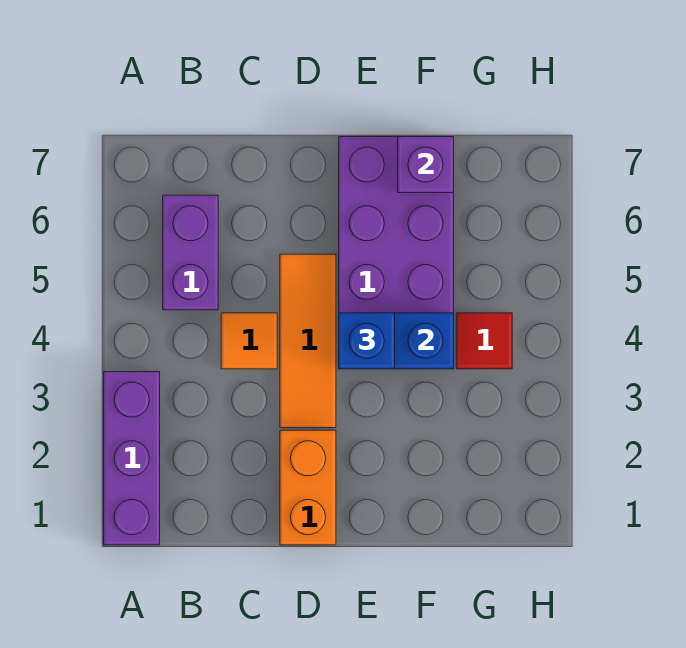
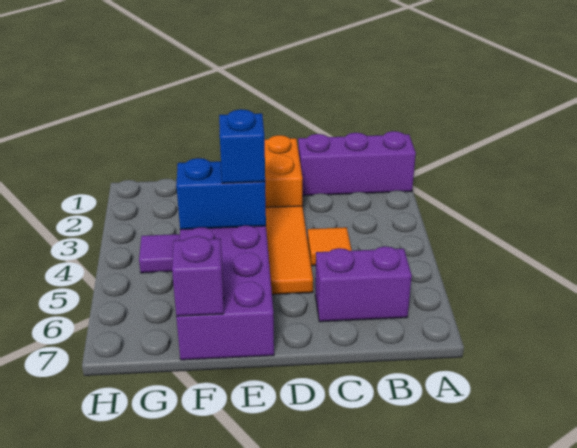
purple brick A1:A3 level 1 -> purple brick A1:C1 level 1
purple brick B5:B6 level 1 -> purple brick B6:C6 level 1
red tile G4 level 1 -> purple tile G4 level 1

